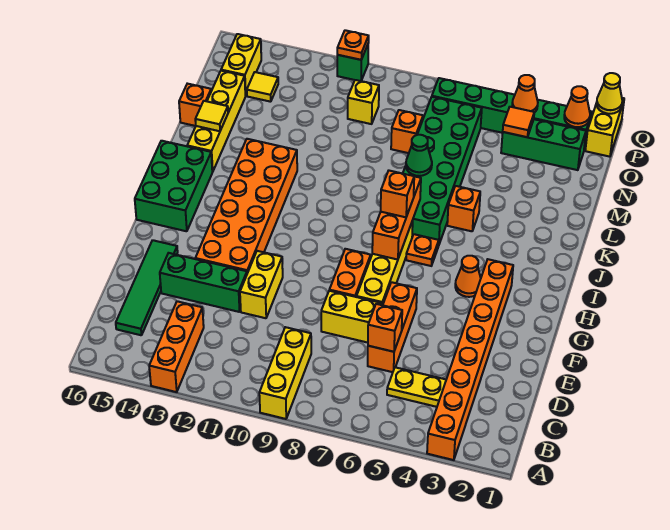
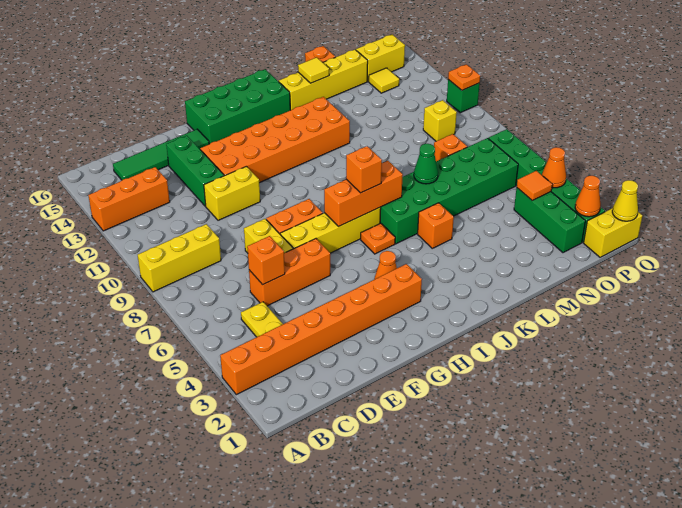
green brick H15:J16 level 1 -> green brick G15:J16 level 1

